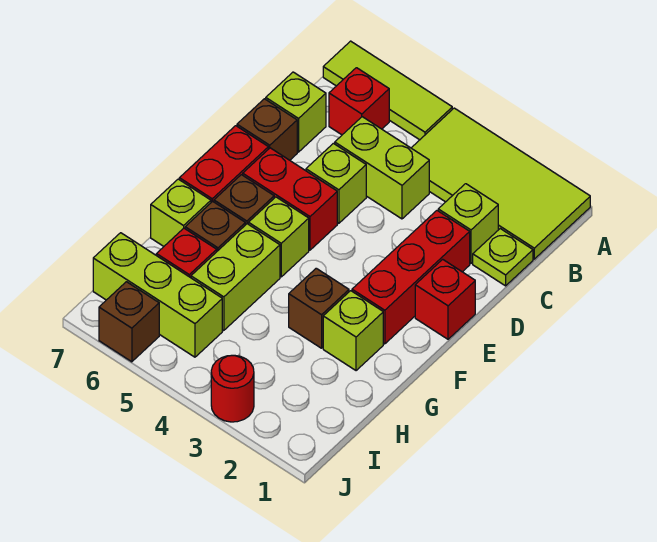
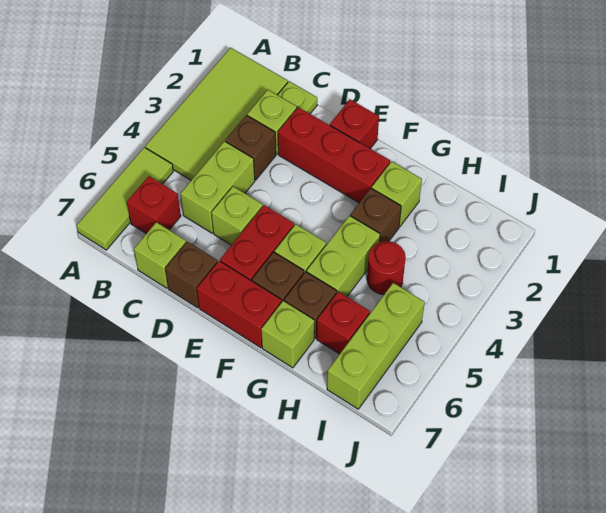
lime brick G5:H5 level 1 -> lime brick G4:G5 level 1
red round brick J3 level 1 -> red round brick H4 level 1
brown brick J6 level 1 -> brown brick C3 level 1

